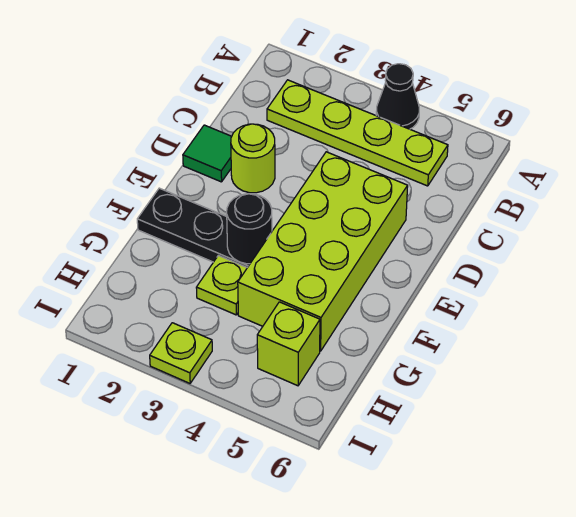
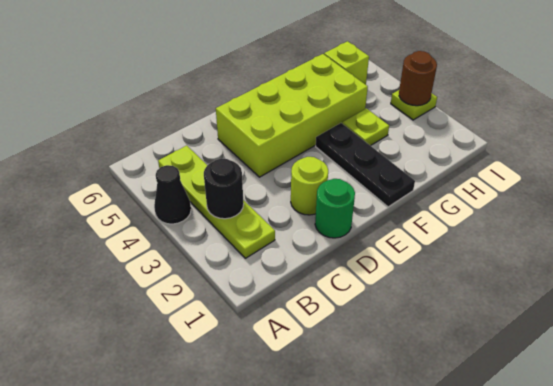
green tile D1 level 1 -> green round brick D1 level 1
black round brick F3 level 2 -> black round brick B3 level 2
none -> brown round brick I3 level 2

